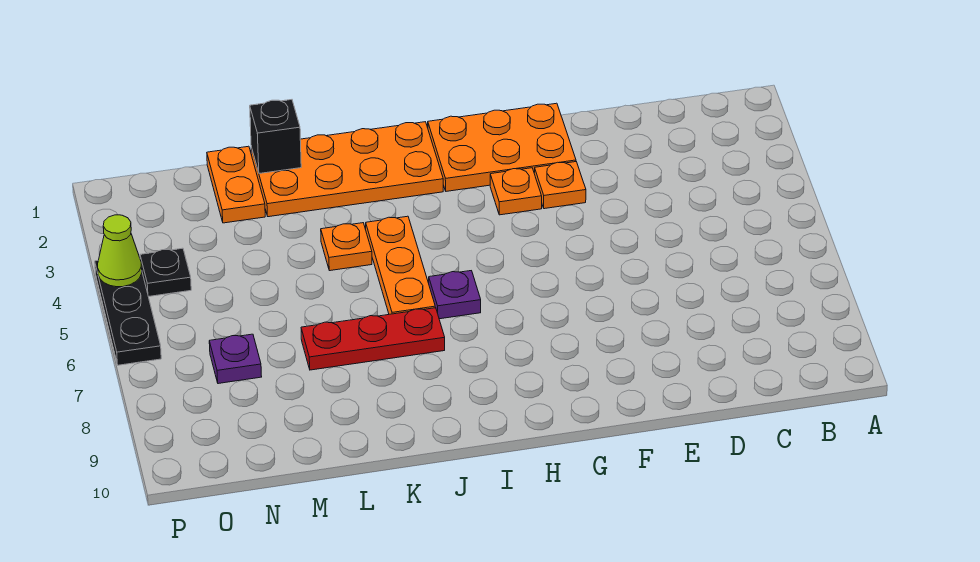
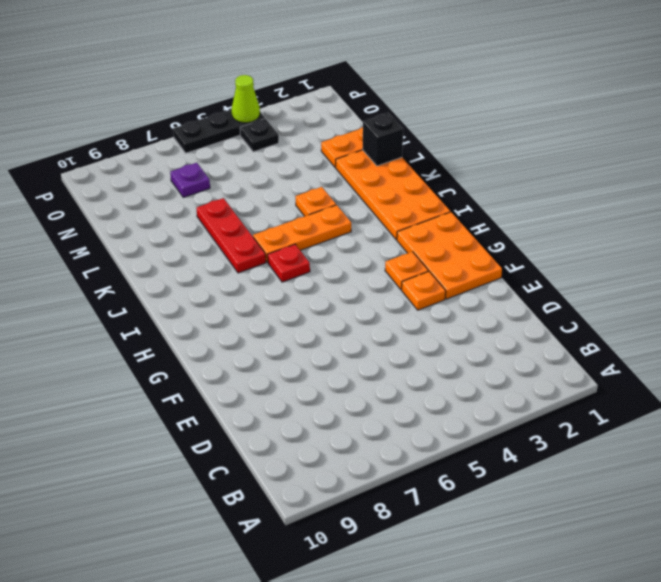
purple plate I6 level 1 -> red plate I6 level 1

